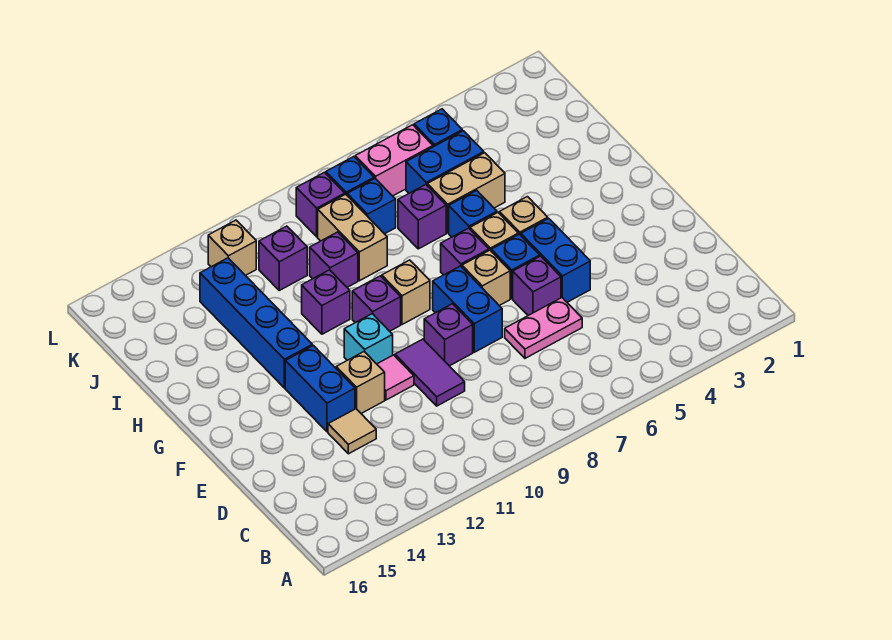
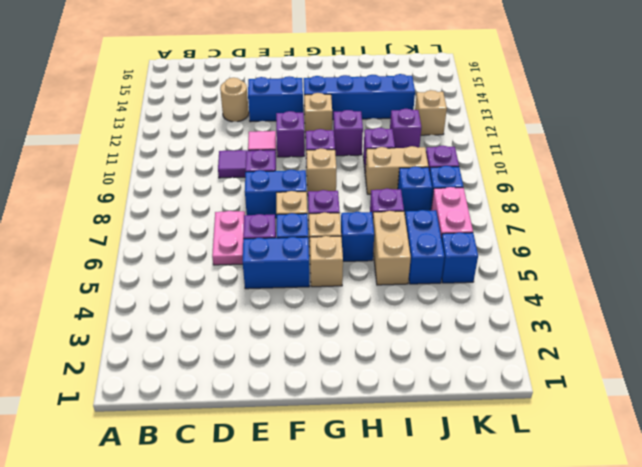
tan tile D13 level 1 -> tan round brick D13 level 1
tan brick E12 level 1 -> tan brick G12 level 1
cyan brick F11 level 1 -> purple brick F11 level 1

